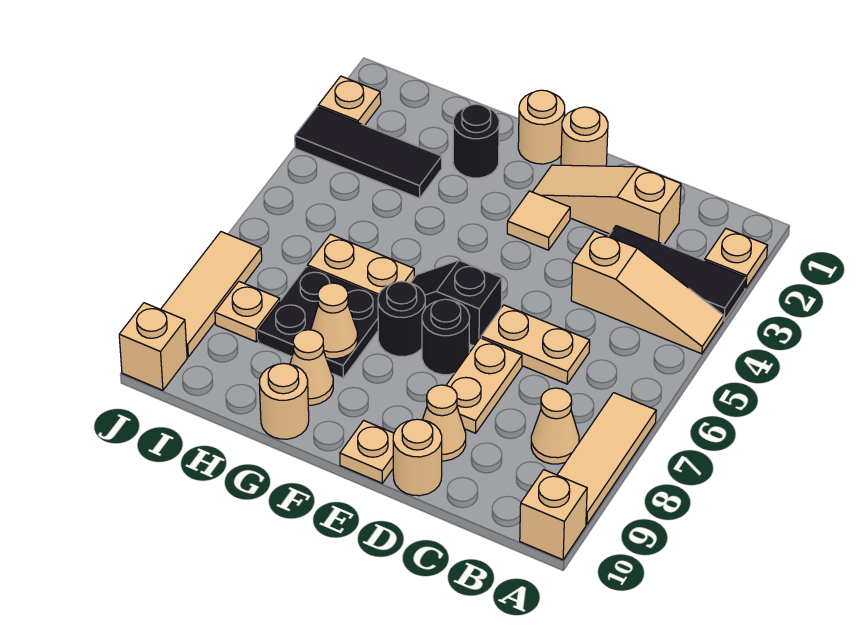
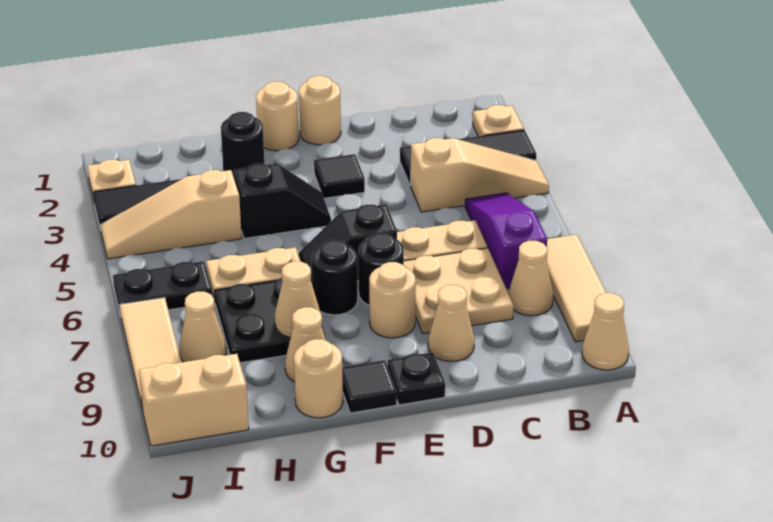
tan brick A10 level 1 -> tan cone A10 level 1
none -> purple slope B5:B7 level 1 top 7
tan slope C2:E2 level 1 top C -> tan slope H4:J4 level 1 top H
tan plate D7:D8 level 1 -> tan plate C7:D8 level 1
tan round brick D10 level 1 -> tan round brick E8 level 1
tan tile E3 level 1 -> black tile E3 level 1
tan plate E10 level 1 -> black plate E10 level 1
none -> black slope F4:G4 level 1 top G
none -> black tile F10 level 1
none -> black plate I6:J6 level 1
tan plate I8 level 1 -> tan cone I8 level 1
tan brick J10 level 1 -> tan brick I10:J10 level 1

